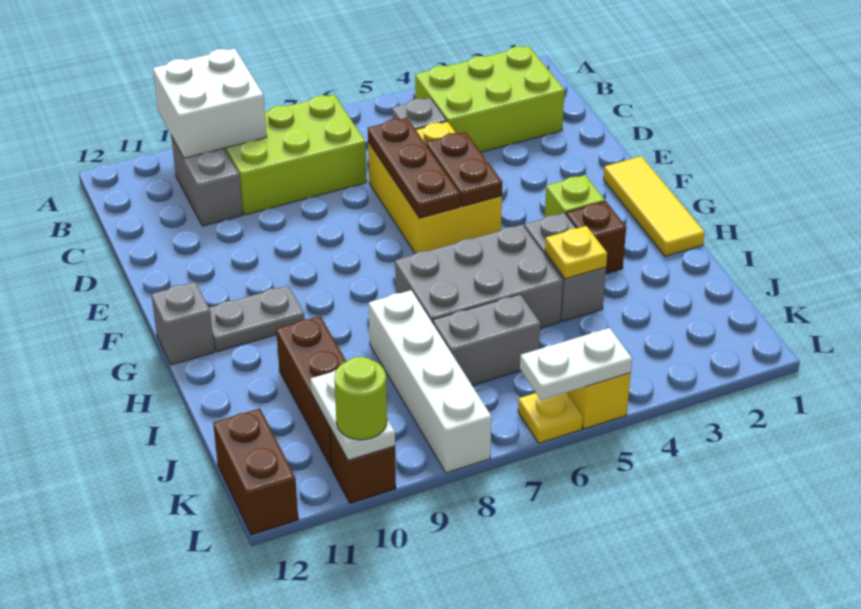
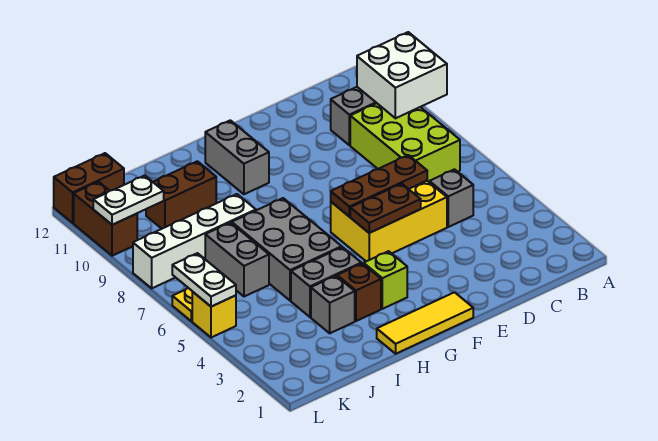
lime brick B2:C4 level 1 -> none
grey plate G10:G11 level 1 -> grey brick G10:G11 level 1
grey brick G12 level 1 -> grey brick I3 level 1
yellow plate I4 level 2 -> none
brown brick I10:K10 level 1 -> brown brick I10:J10 level 1
brown brick L10 level 1 -> brown brick L10:L11 level 1
lime round brick L10 level 3 -> none

